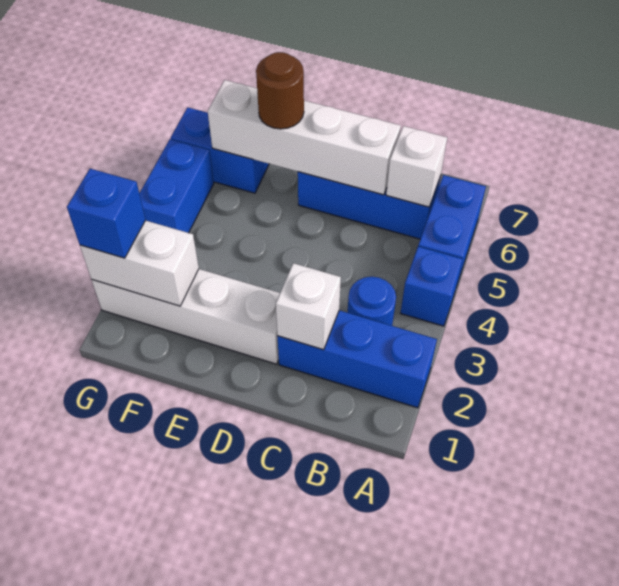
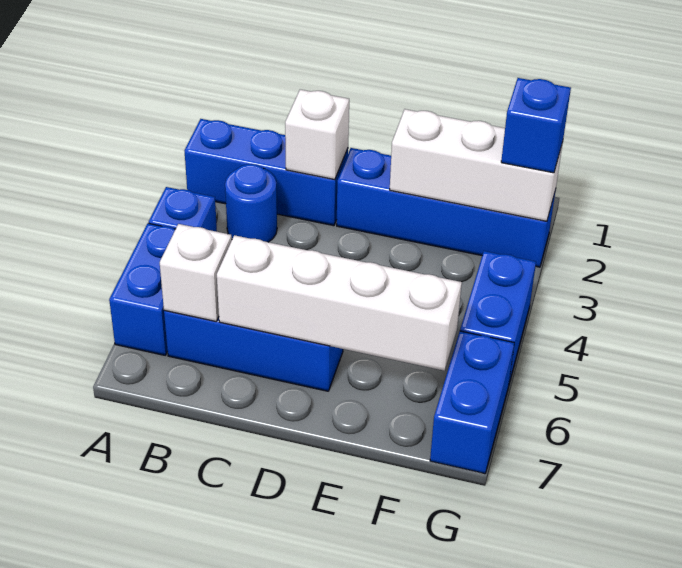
white brick D2:G2 level 1 -> blue brick D2:G2 level 1
brown round brick E6 level 3 -> none
white brick F2:G2 level 2 -> white brick E2:G2 level 2
blue brick F6:G6 level 1 -> blue brick G6:G7 level 1

